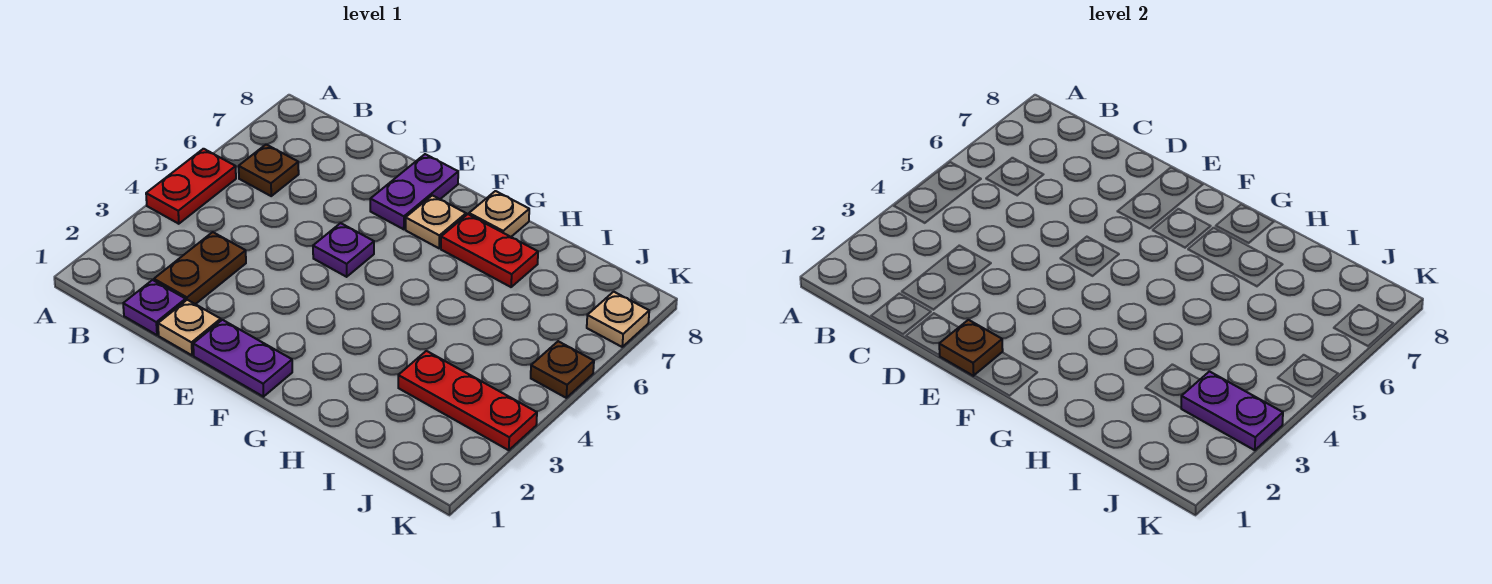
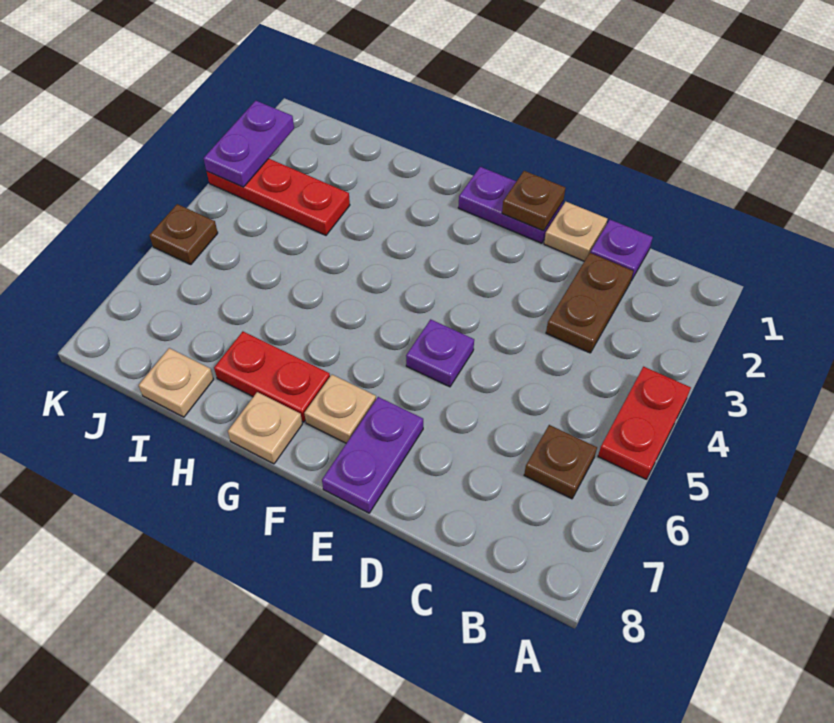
purple plate J3:K3 level 2 -> purple plate K2:K3 level 2
tan plate K7 level 1 -> tan plate I8 level 1

